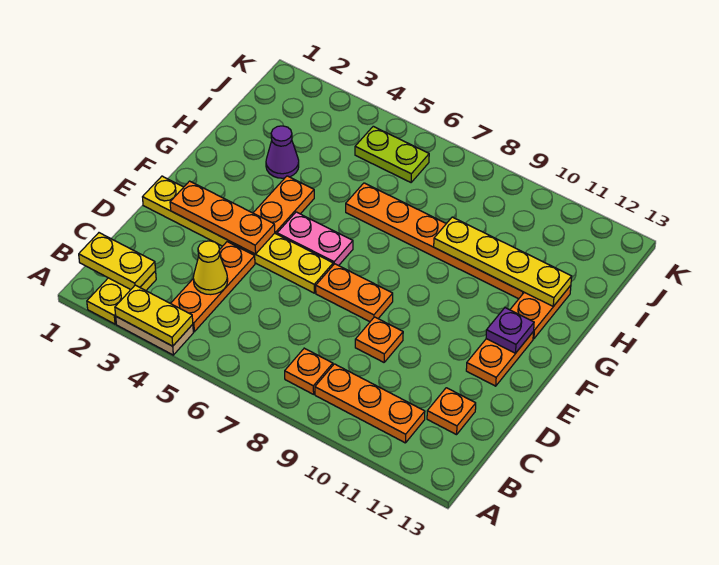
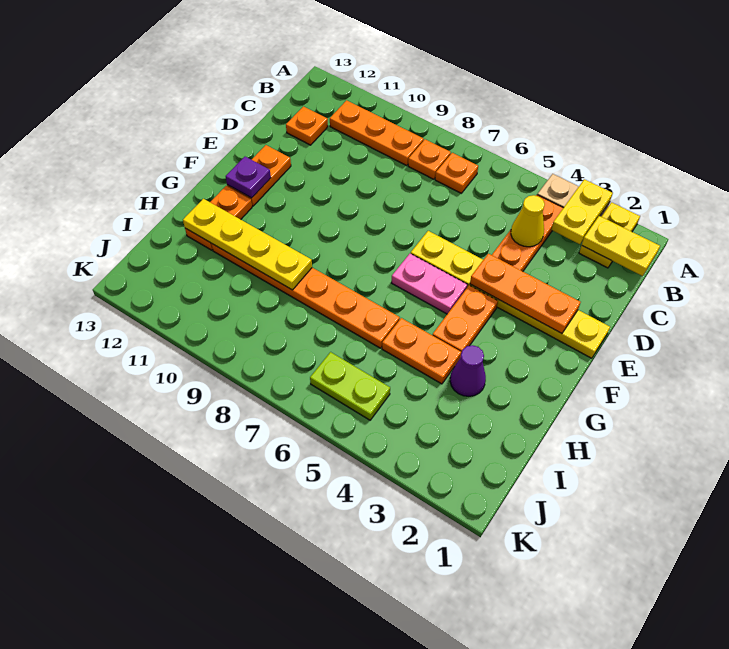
yellow plate A3:A4 level 2 -> yellow plate A3:B3 level 2
orange plate D9 level 1 -> orange plate B7 level 1
orange plate E7:E8 level 1 -> orange plate H4:H5 level 1

